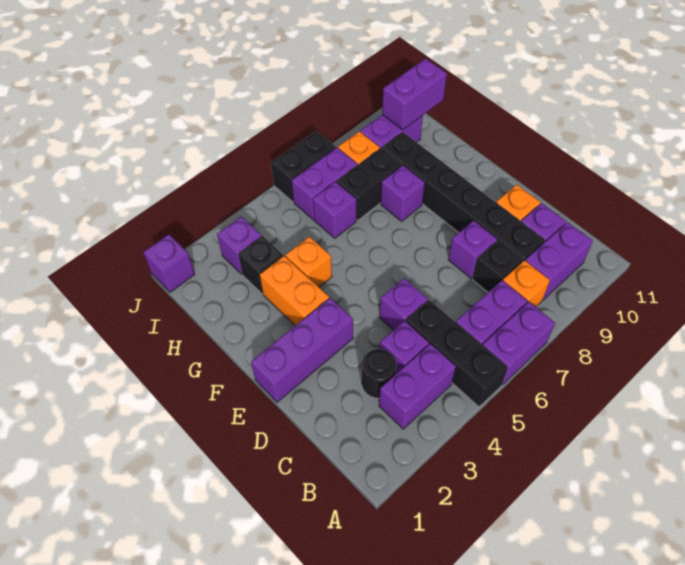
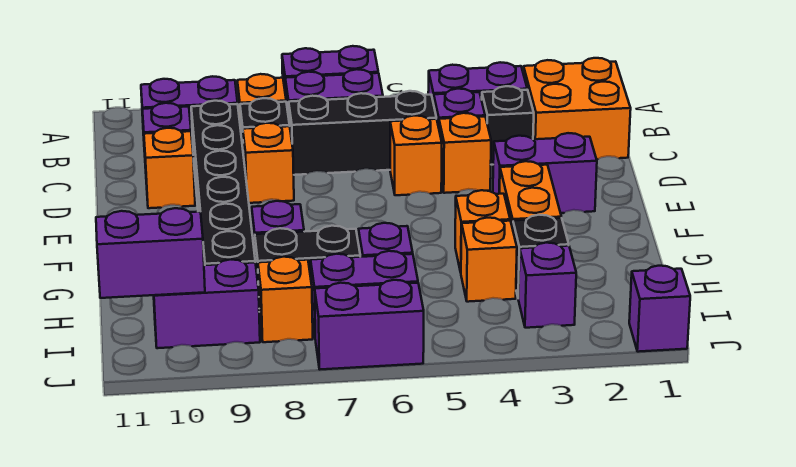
black brick A5:C5 level 1 -> black brick C5:C7 level 1
none -> orange brick B1:C2 level 1
black round brick C3 level 1 -> black brick C3 level 1
none -> orange brick D4 level 1
purple brick D5 level 1 -> orange brick D5 level 1
purple brick D8 level 1 -> orange brick D8 level 1
purple brick E1:E3 level 1 -> purple brick E2:E3 level 1
none -> orange brick H4 level 1
black brick J6:J7 level 1 -> purple brick J6:J7 level 1

